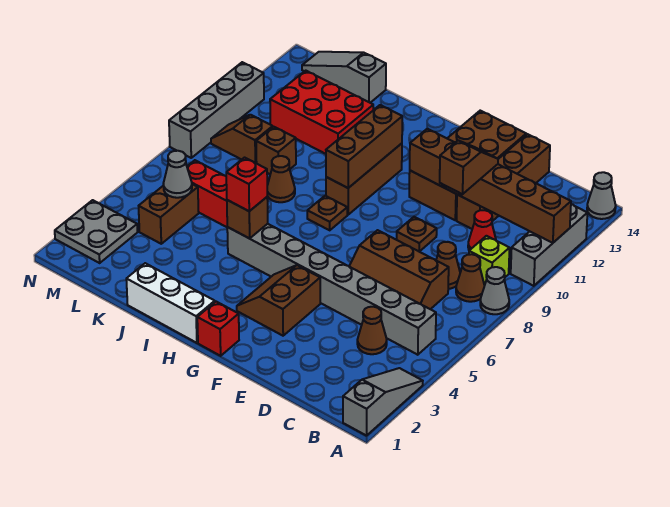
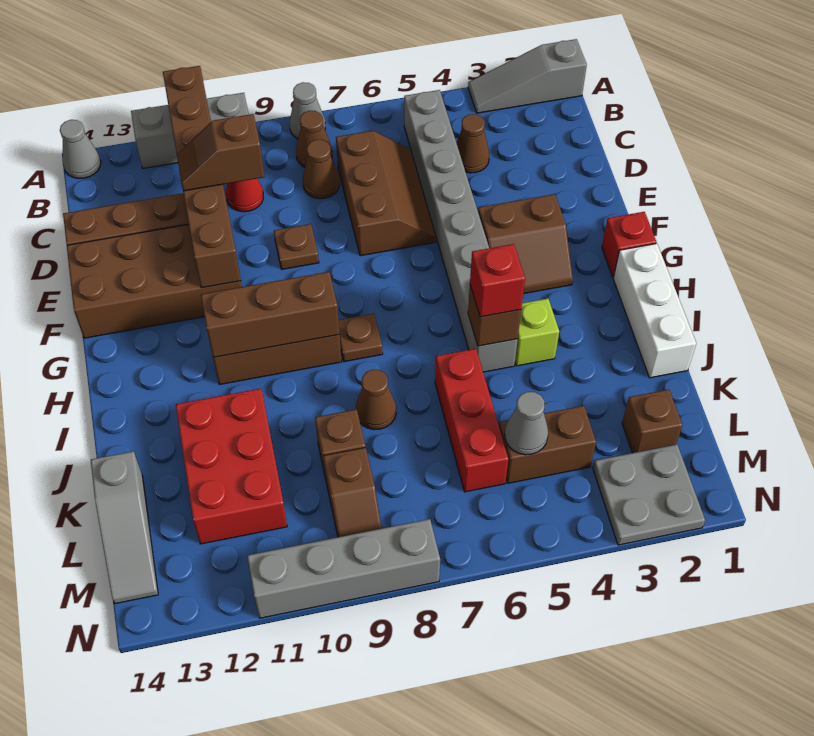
lime brick B9 level 1 -> lime brick I4 level 1
none -> brown brick L2 level 1

